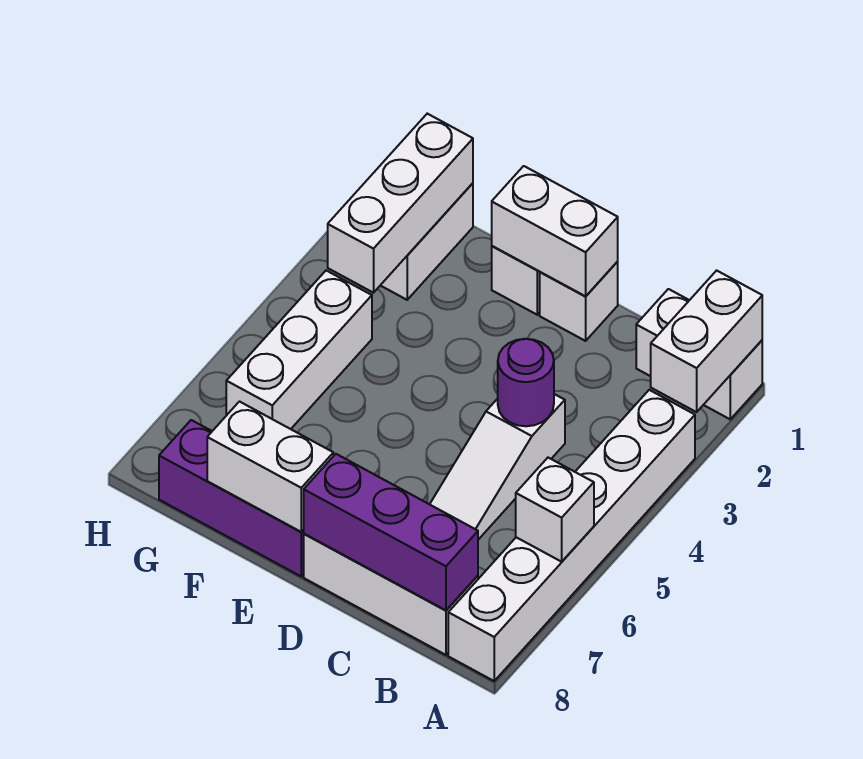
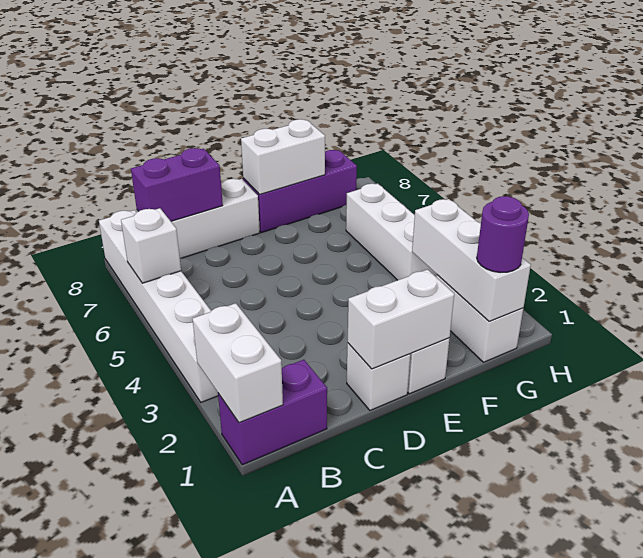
white brick A1:B1 level 1 -> purple brick A1:B1 level 1
purple brick B8:D8 level 2 -> purple brick B8:C8 level 2
white slope C4:C6 level 1 top 4 -> none
purple round brick C4 level 2 -> purple round brick G1 level 3

